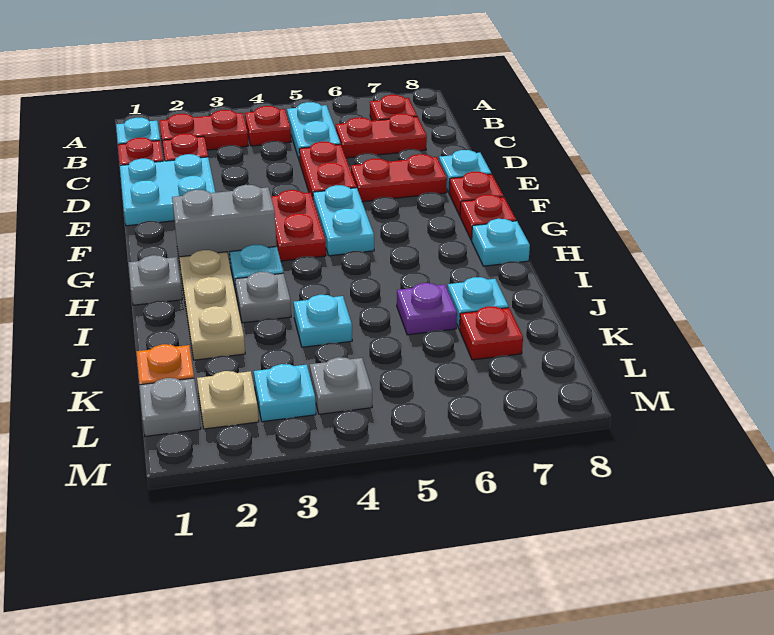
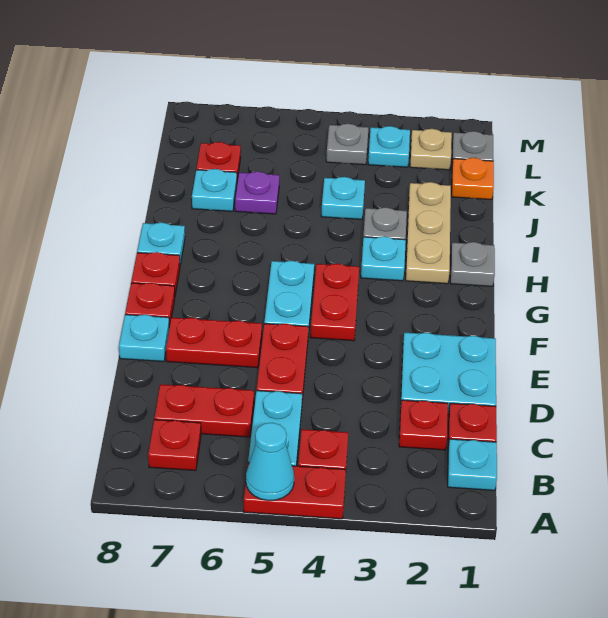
none -> cyan cone A5 level 2
red plate B2:B3 level 1 -> red plate A4:A5 level 1
grey brick G2:G3 level 1 -> none

